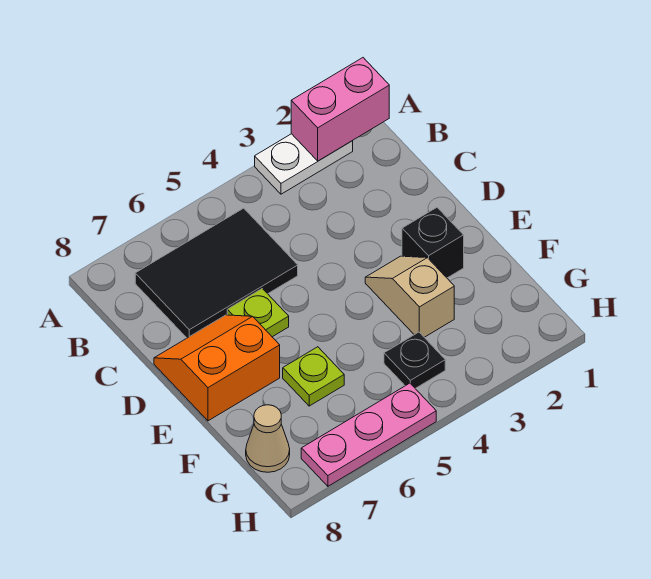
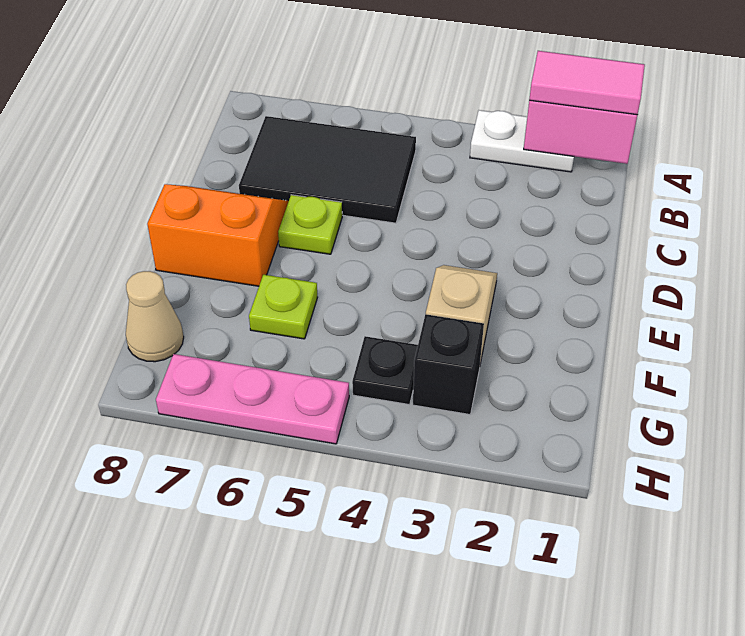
none -> pink tile A1:A2 level 3
black brick E2 level 1 -> black brick G3 level 1

